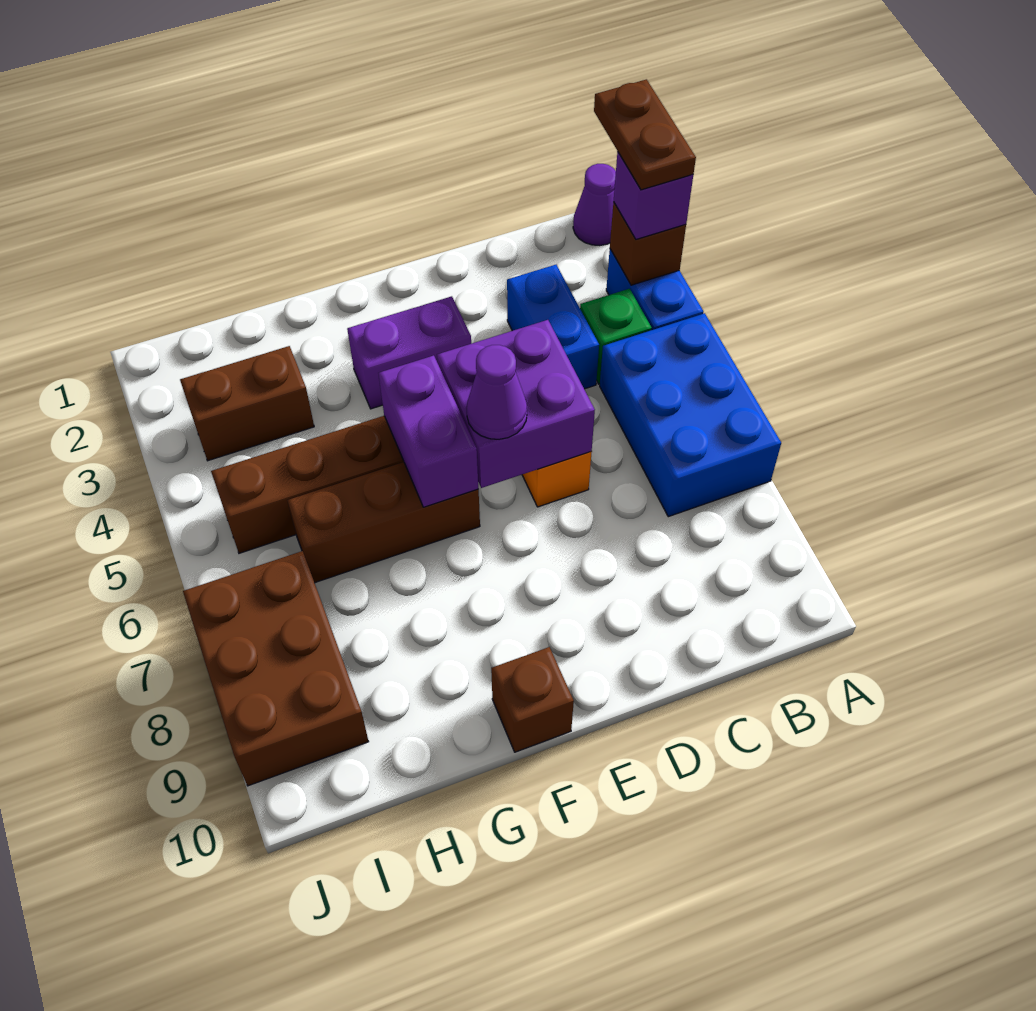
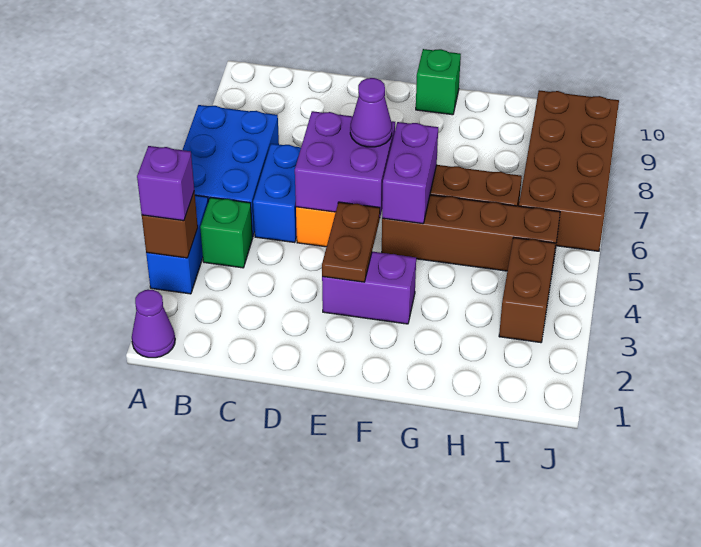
brown plate A2:A3 level 4 -> brown plate E3:E4 level 2
blue brick C3:C4 level 1 -> blue brick C5:C6 level 1
brown brick F10 level 1 -> green brick F10 level 1
brown brick H3:I3 level 1 -> brown brick I3:I4 level 1
brown brick I7:J9 level 1 -> brown brick I6:J9 level 1

